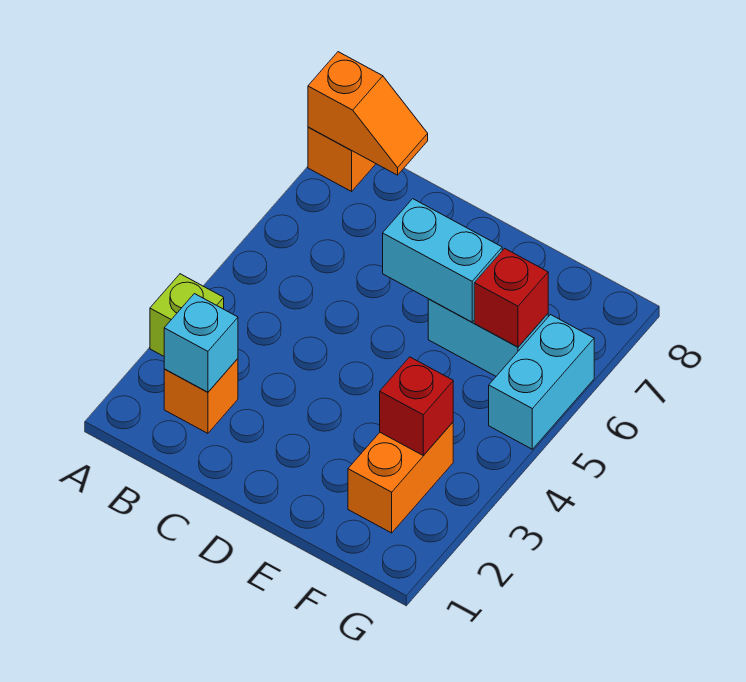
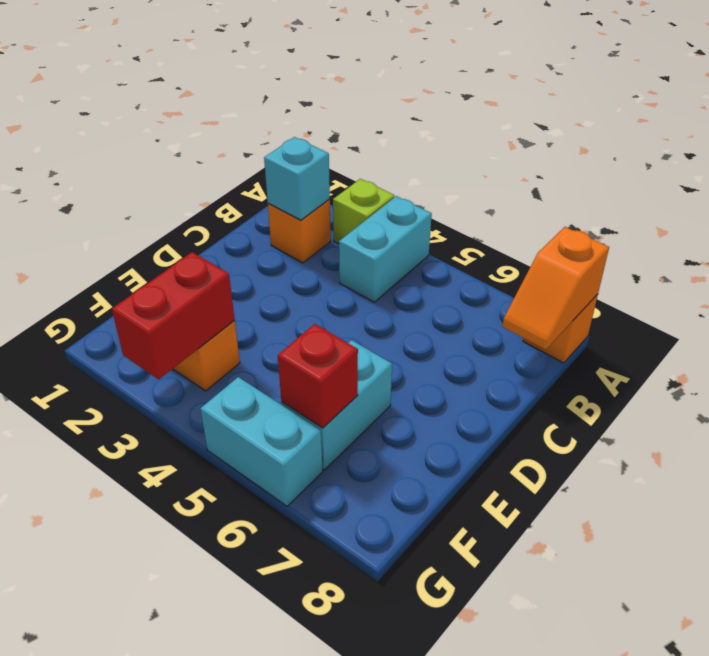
cyan brick D6:E6 level 2 -> cyan brick A4:B4 level 1
red brick F3 level 2 -> red brick F3:G3 level 2

